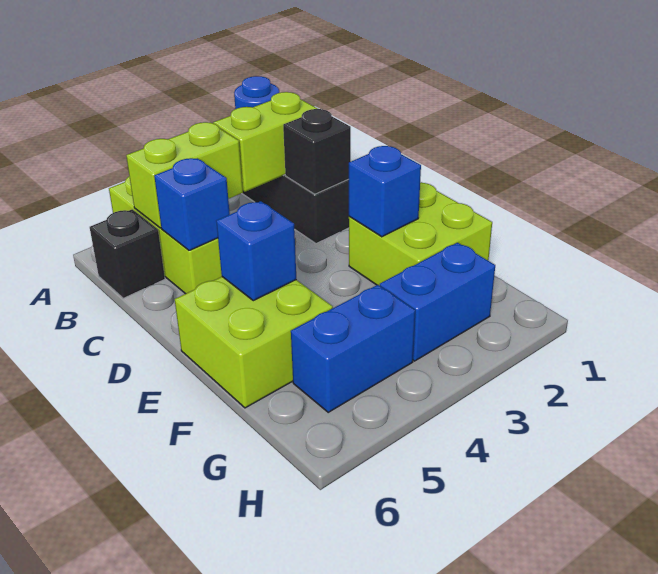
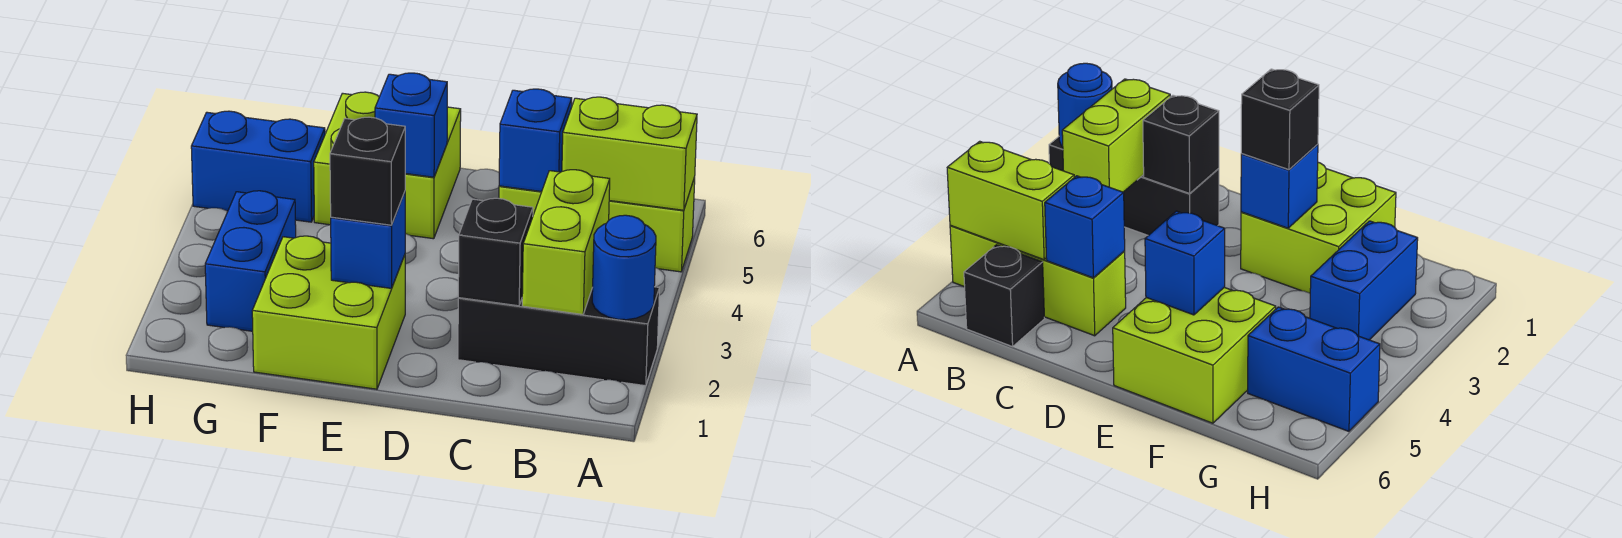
lime brick B4:B5 level 2 -> lime brick A5:B5 level 2
none -> black brick E2 level 3
blue brick G4:G5 level 1 -> blue brick G5:H5 level 1

